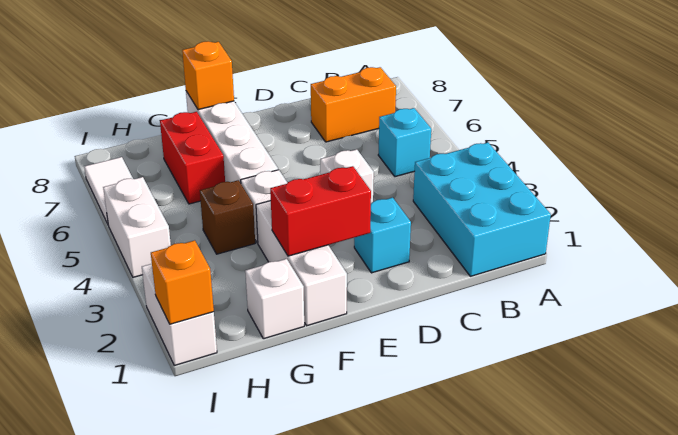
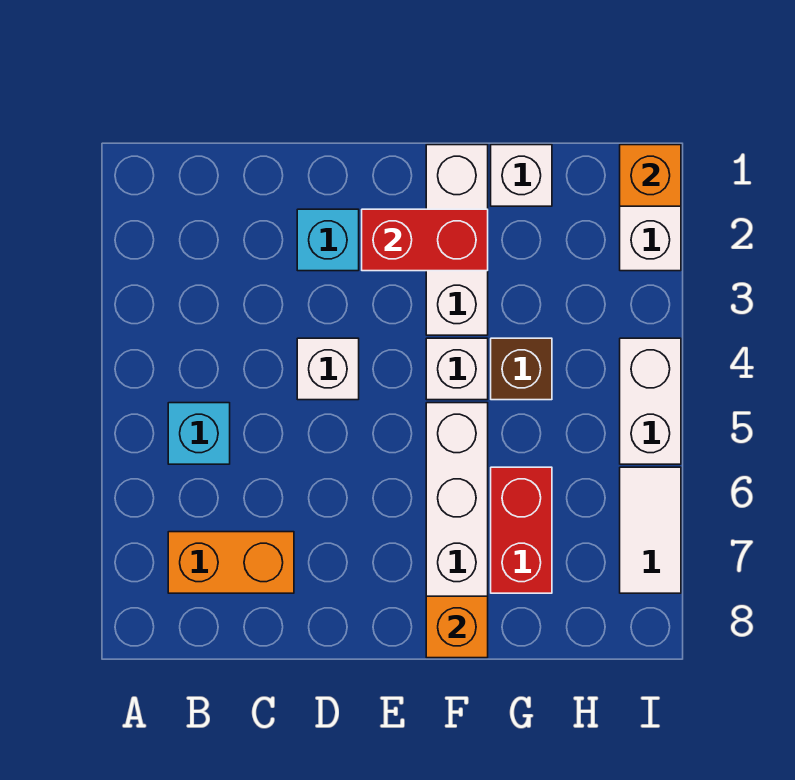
cyan brick A1:B3 level 1 -> none

